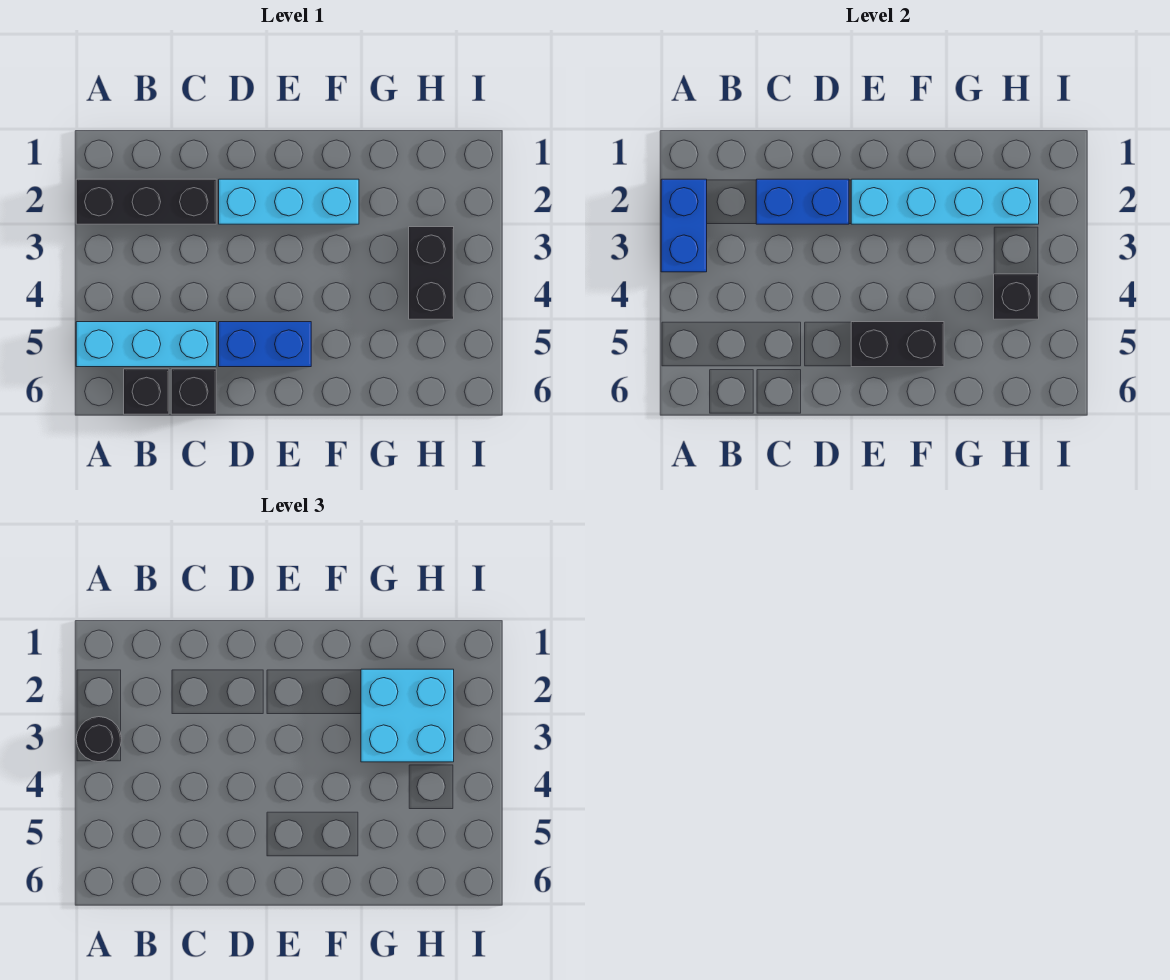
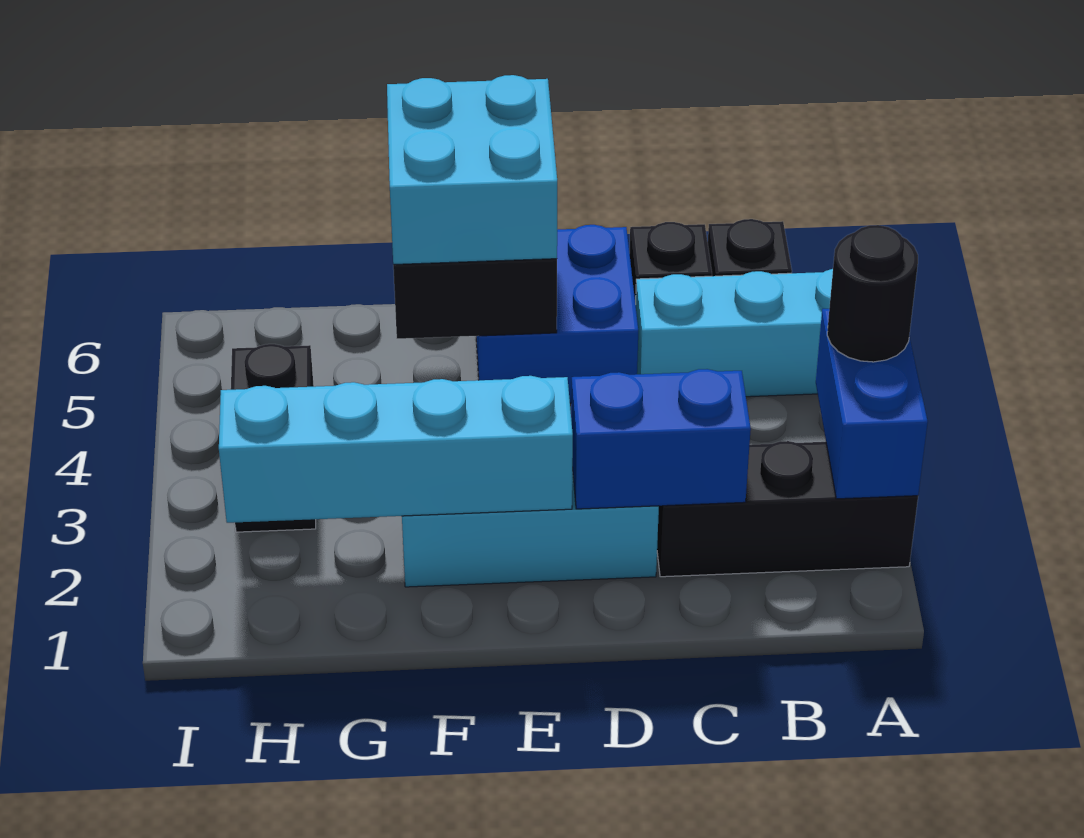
blue brick D5:E5 level 1 -> blue brick D5:E6 level 1
cyan brick G2:H3 level 3 -> cyan brick E5:F6 level 3
black brick H4 level 2 -> none

